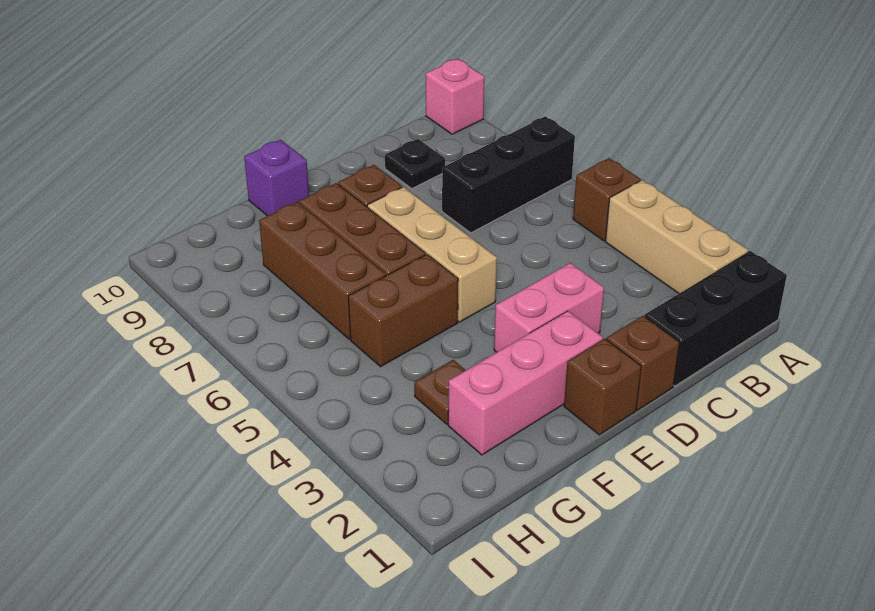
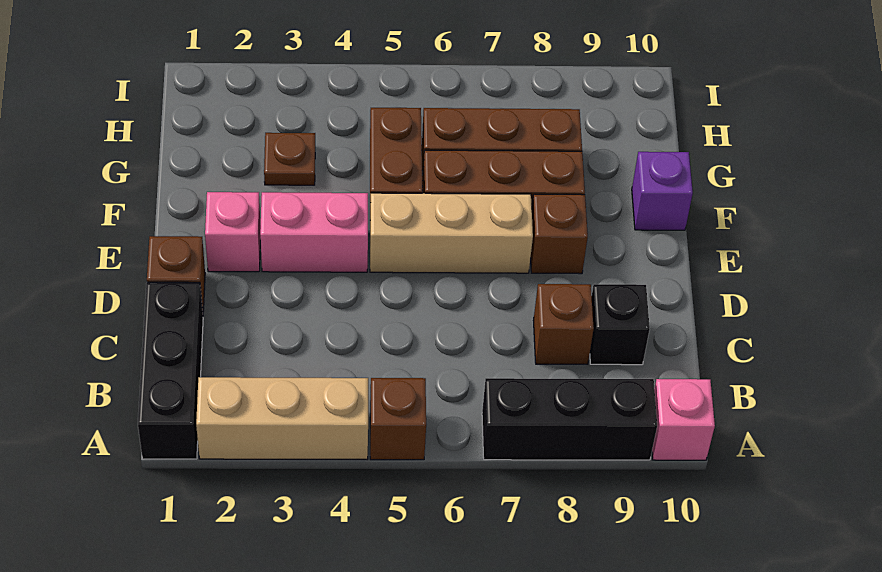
black brick A7:C7 level 1 -> black brick A7:A9 level 1
black plate C9 level 1 -> black brick C9 level 1
pink brick D3:E3 level 1 -> pink brick E3:E4 level 1
brown brick E1 level 1 -> brown brick C8 level 1
pink brick E2:G2 level 1 -> pink brick E2 level 1

